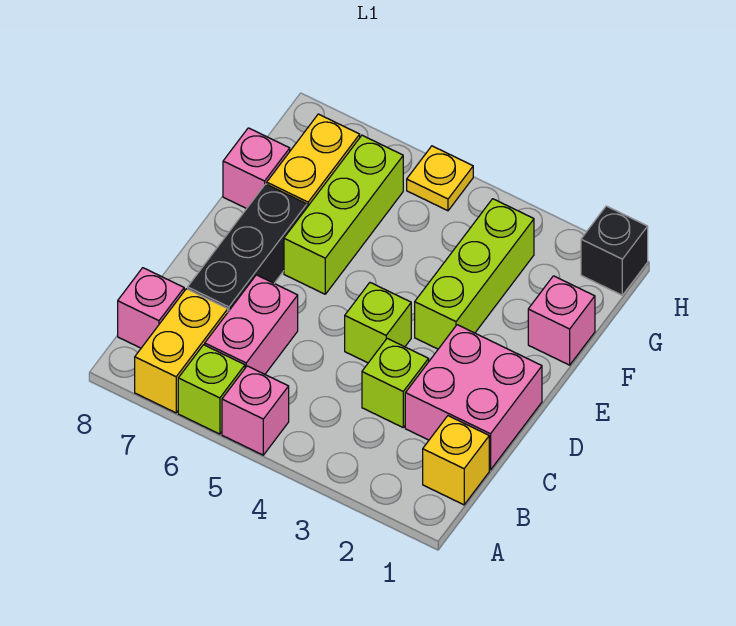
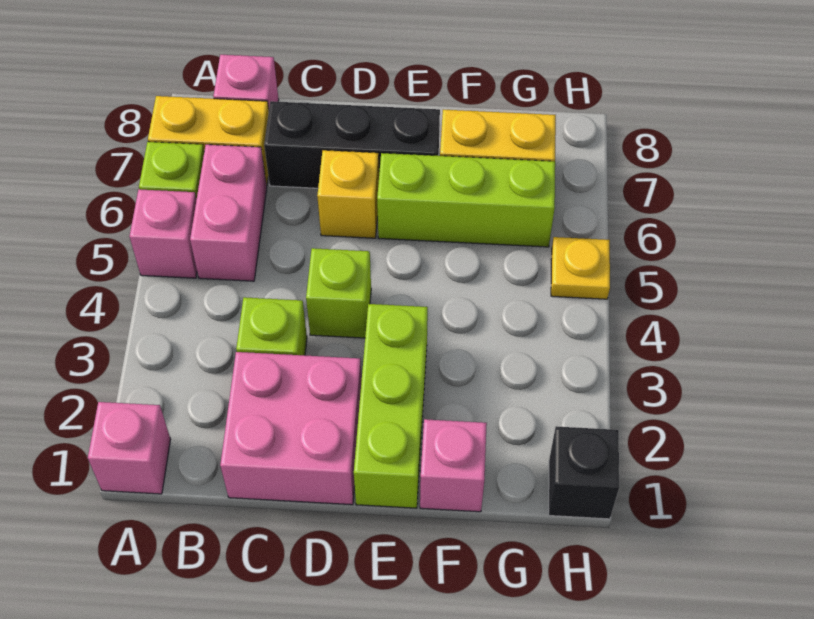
yellow brick B1 level 1 -> yellow brick D6 level 1
pink brick B6:C6 level 1 -> pink brick B5:B6 level 1
lime brick E3:G3 level 1 -> lime brick E1:E3 level 1
pink brick F8 level 1 -> pink brick A1 level 1

